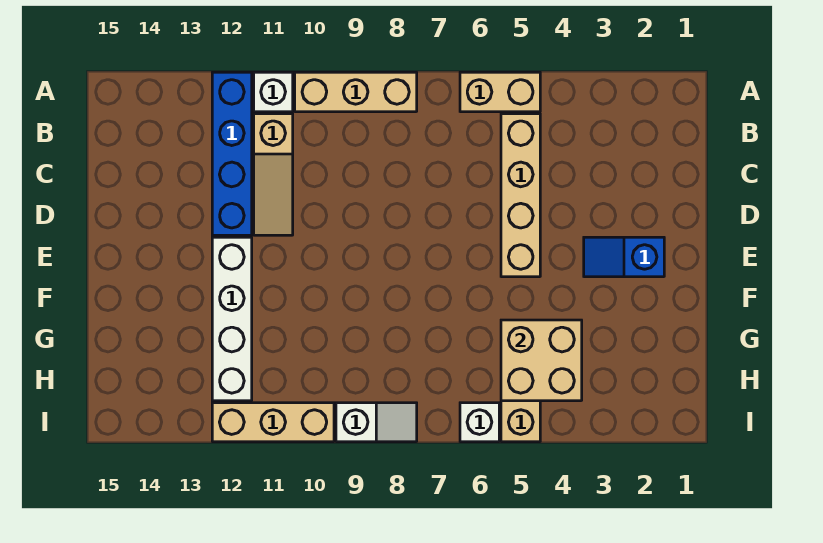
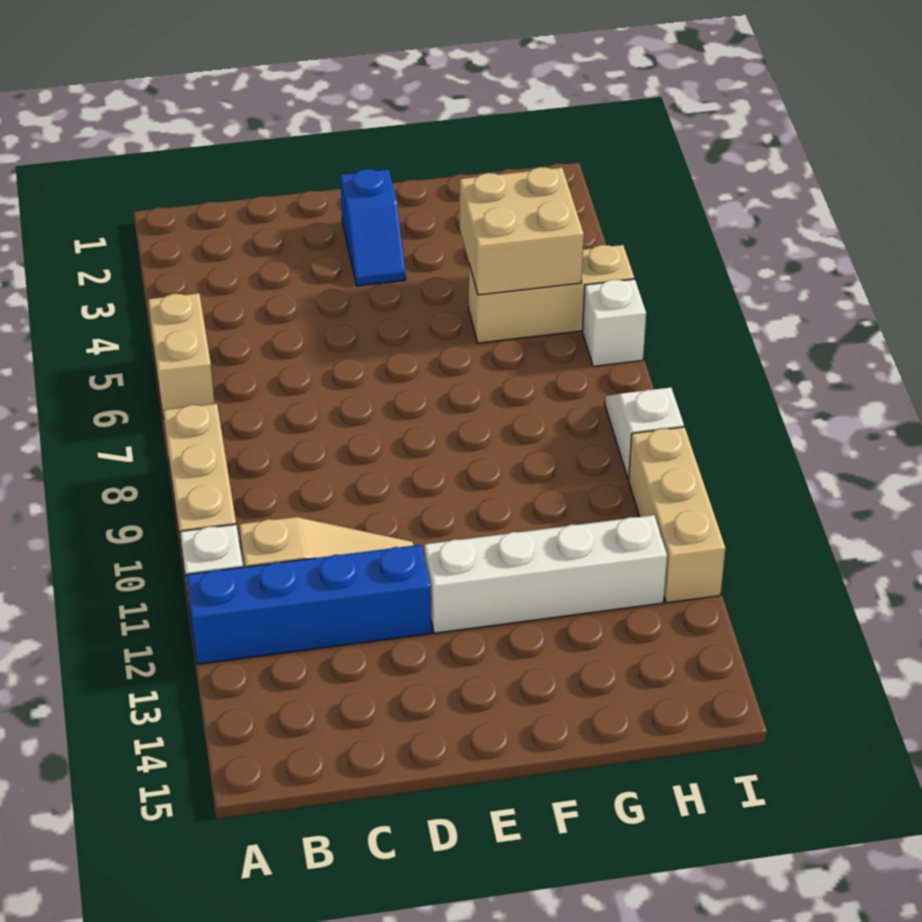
tan brick B5:E5 level 1 -> none

